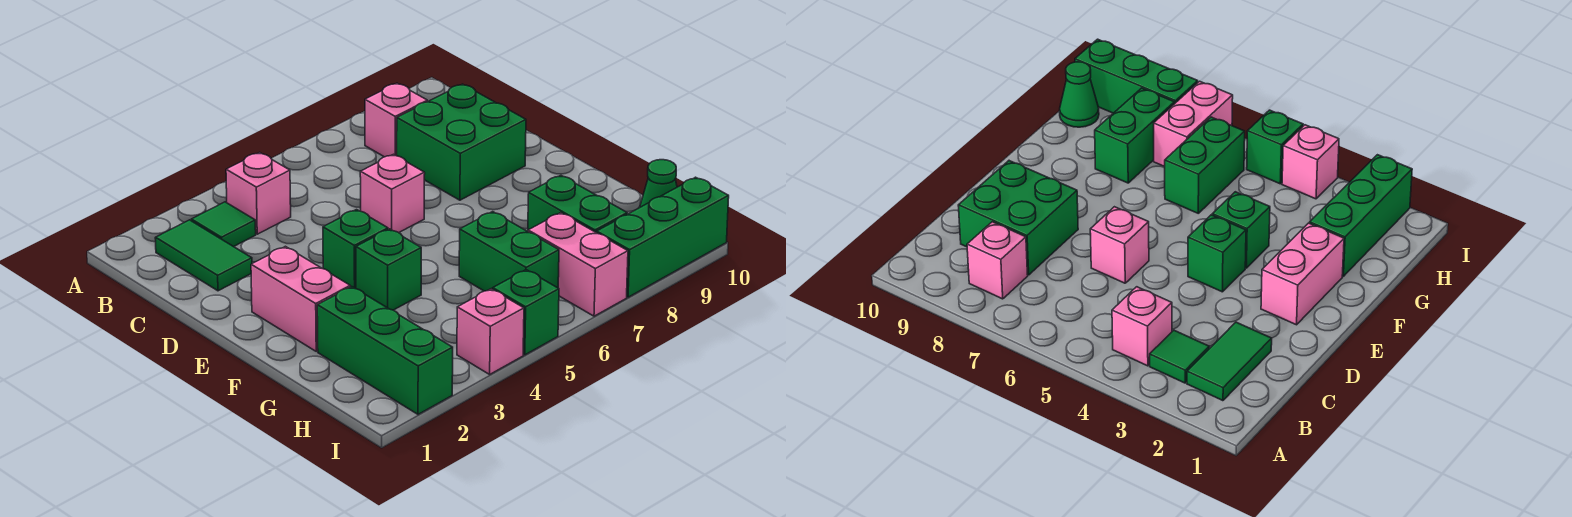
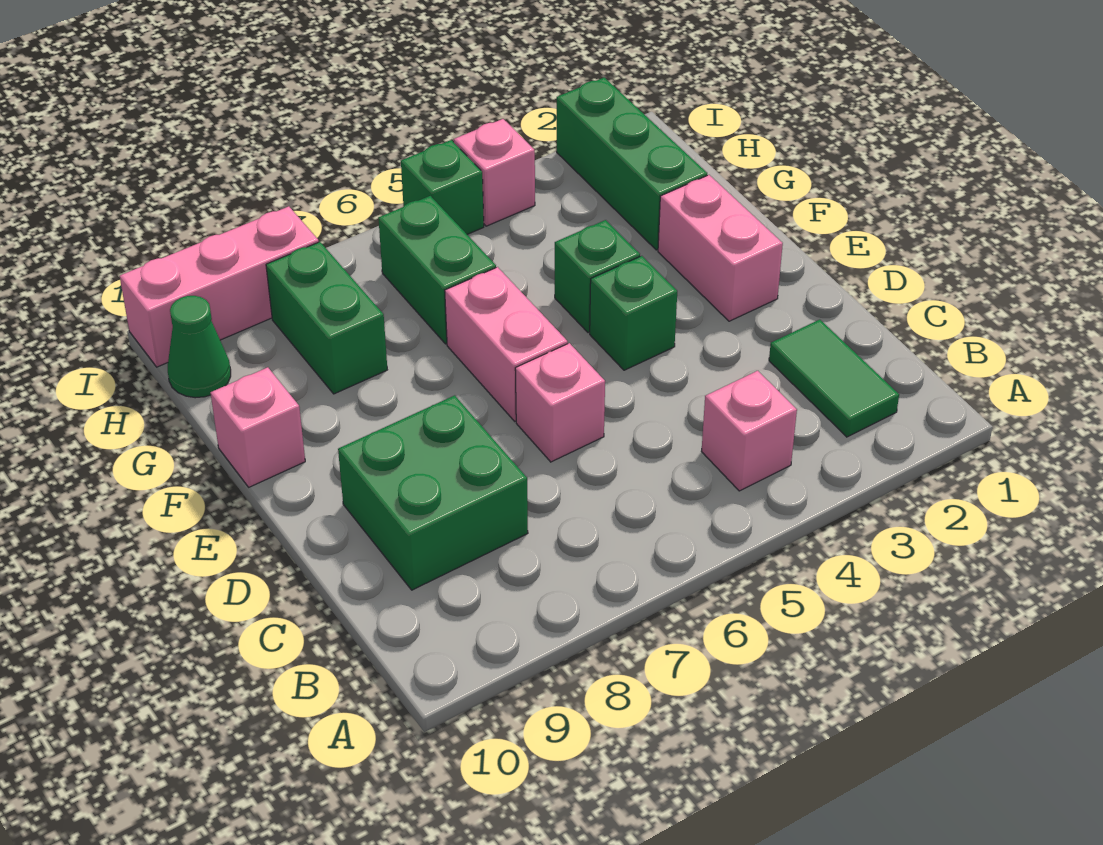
green tile B3 level 1 -> none
pink brick B8 level 1 -> pink brick F10 level 1
pink brick H7:I7 level 1 -> pink brick E6:F6 level 1
green brick I8:I10 level 1 -> pink brick I8:I10 level 1

